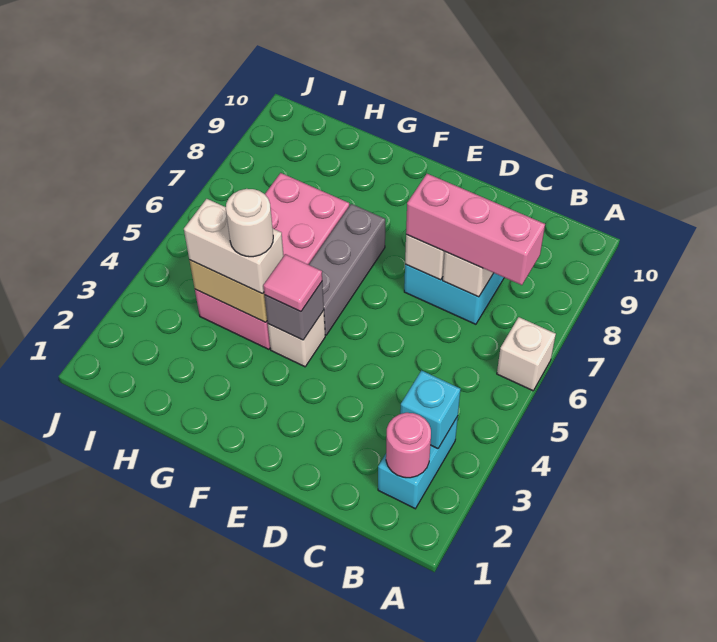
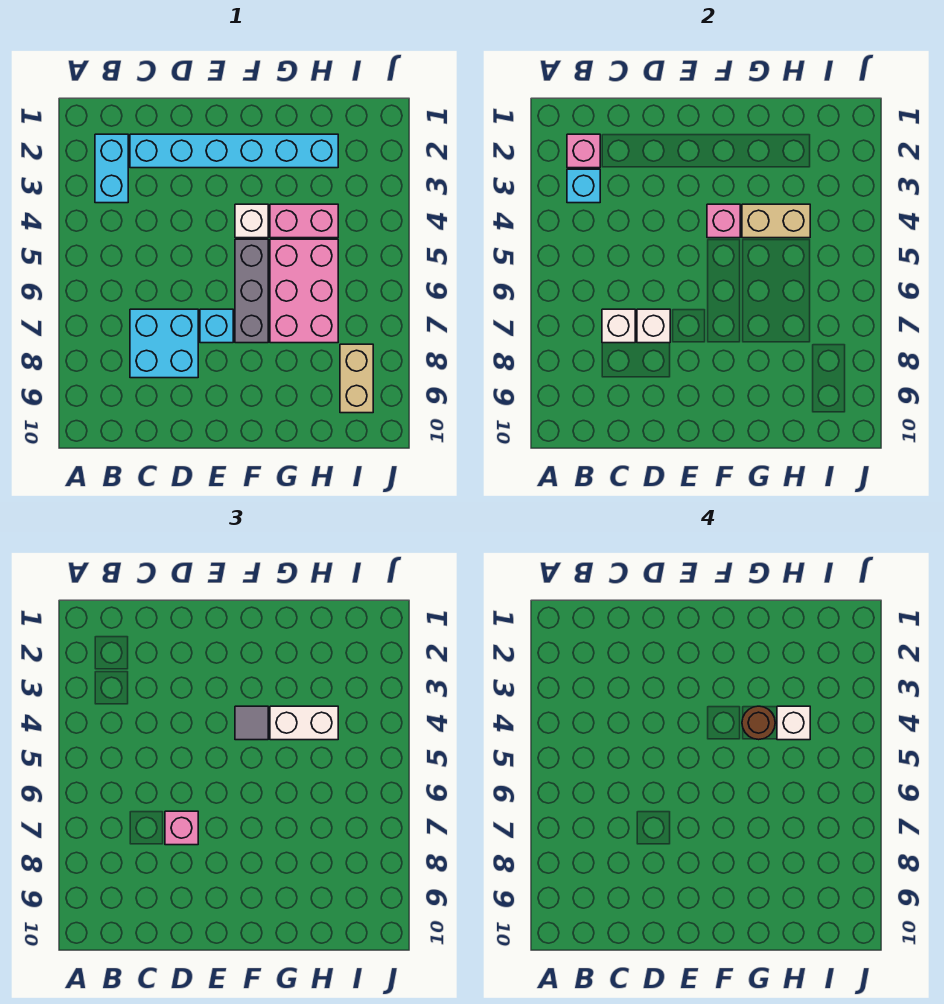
white brick A6 level 1 -> white brick H4 level 4
pink round brick B2 level 2 -> pink brick B2 level 2
pink brick B7:D7 level 3 -> pink brick D7 level 3
none -> cyan brick C2:H2 level 1
none -> cyan brick E7 level 1
grey brick F4 level 2 -> pink brick F4 level 2
pink tile F4 level 3 -> grey tile F4 level 3
white round brick G4 level 4 -> brown round brick G4 level 4
none -> tan brick I8:I9 level 1

